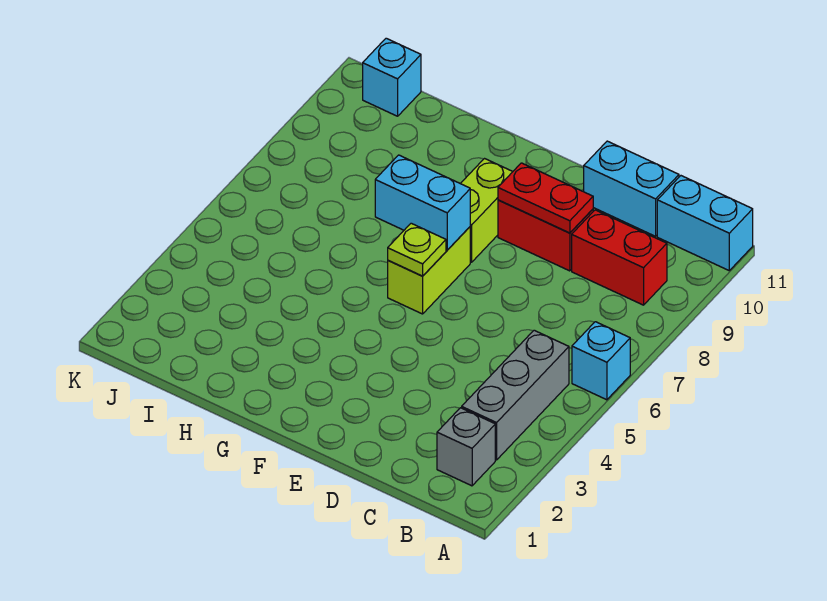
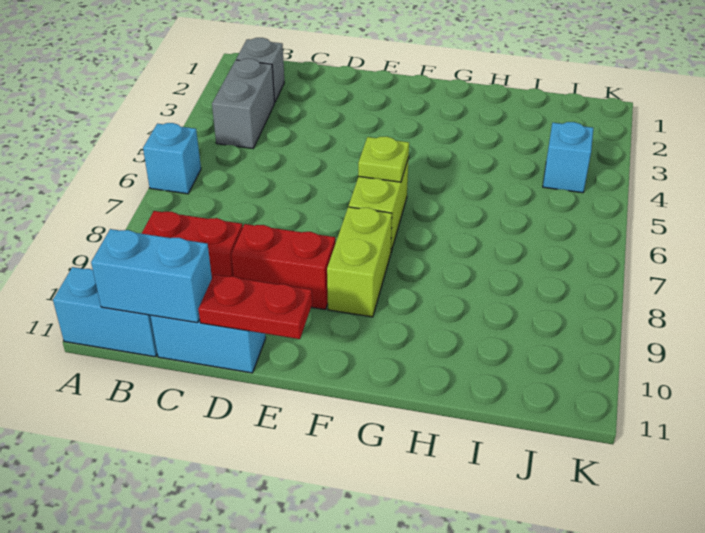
grey brick B3:B5 level 1 -> grey brick B3:B4 level 1
red plate D9:E9 level 2 -> red plate D11:E11 level 2
cyan brick F7:G7 level 2 -> cyan brick B11:C11 level 2
cyan brick J11 level 1 -> cyan brick J4 level 1

